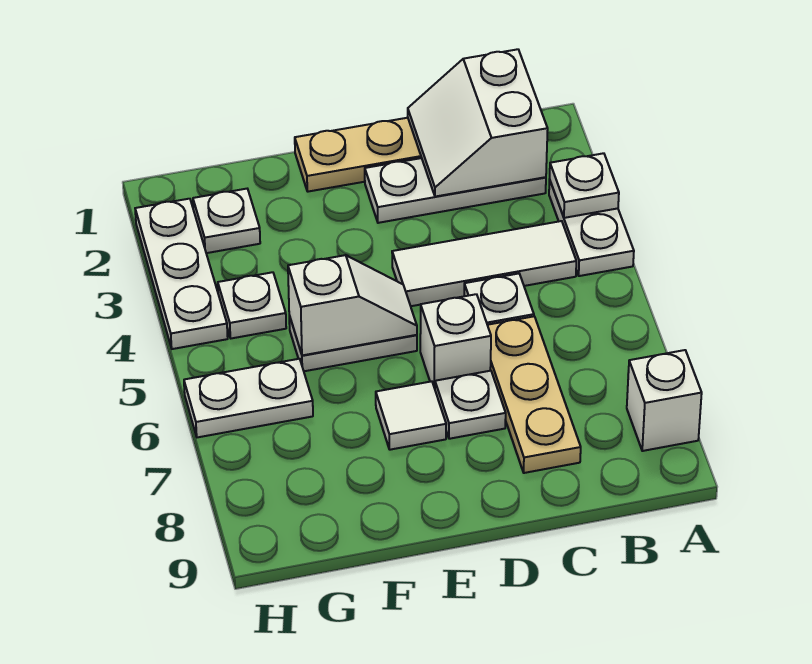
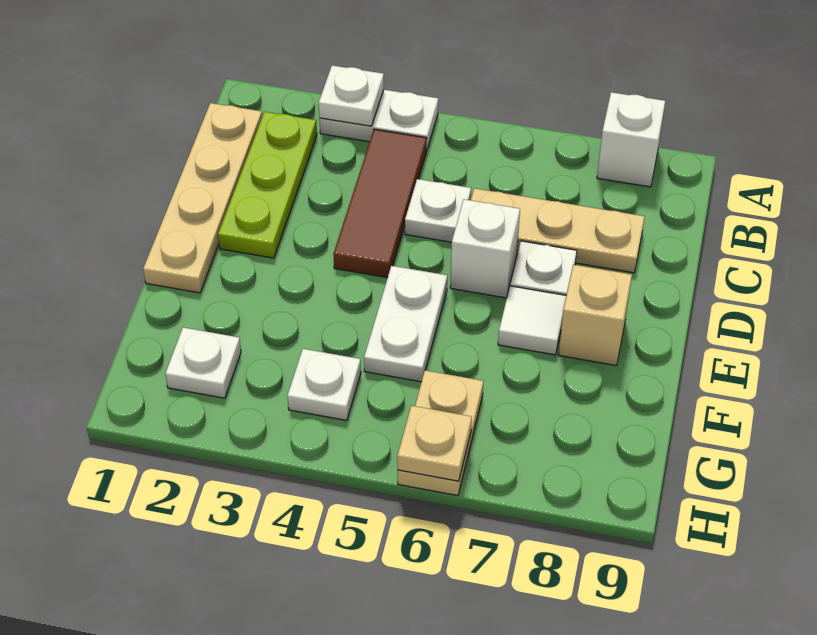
white slope B1:C2 level 2 top B -> none
white plate B2:D2 level 1 -> lime plate B2:D2 level 1
white tile B4:D4 level 1 -> brown tile B4:D4 level 1
white slope E5:F5 level 2 top F -> none
none -> tan brick E8 level 1
white plate G6:H6 level 1 -> tan plate G6:H6 level 1
white plate H2:H4 level 1 -> none
none -> tan plate H6 level 2

